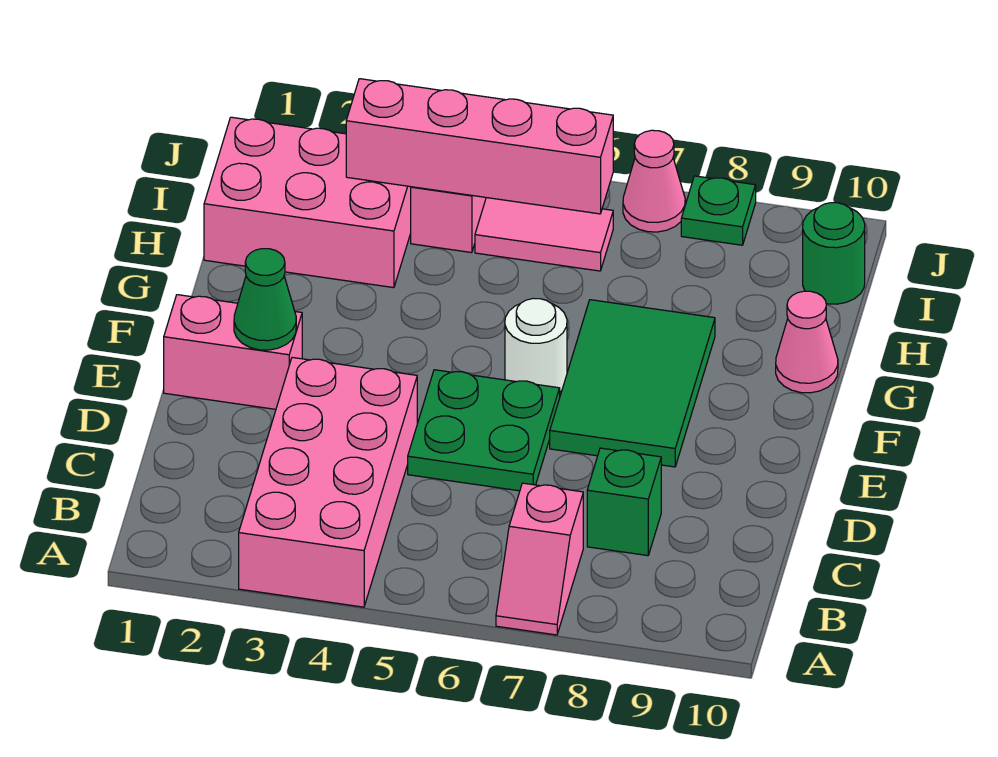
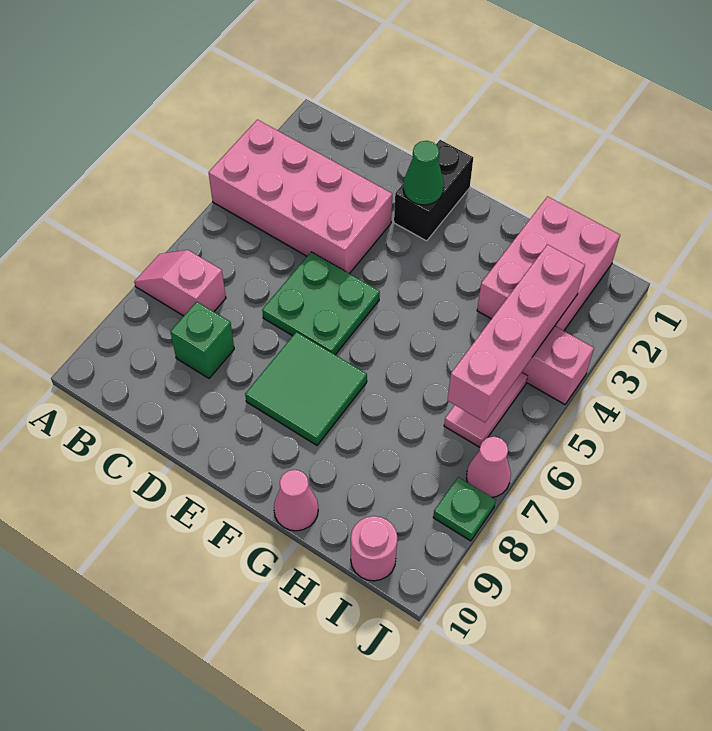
pink brick E1:E2 level 1 -> black brick E1:E2 level 1
green tile E7:G8 level 1 -> green tile E7:F8 level 1
white round brick F6 level 1 -> none
green round brick I10 level 1 -> pink round brick I10 level 1

